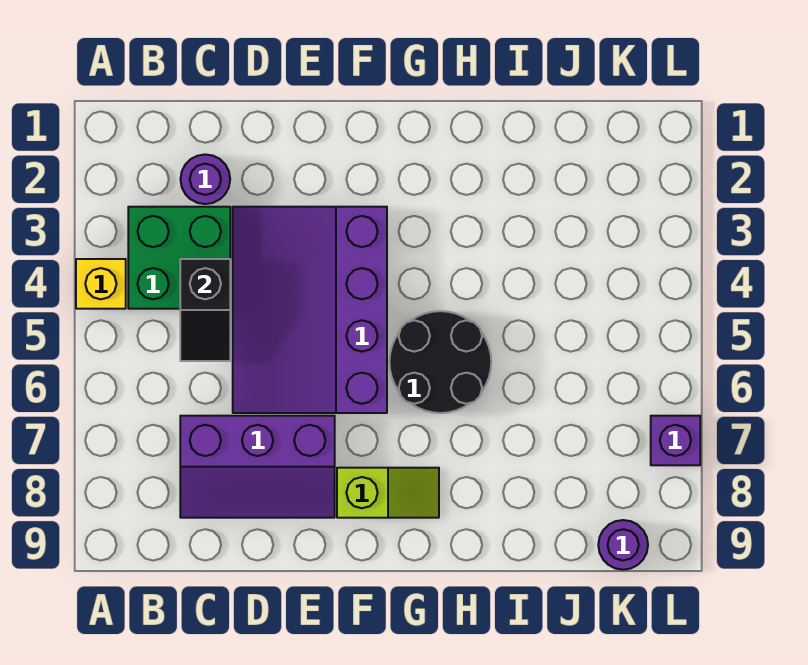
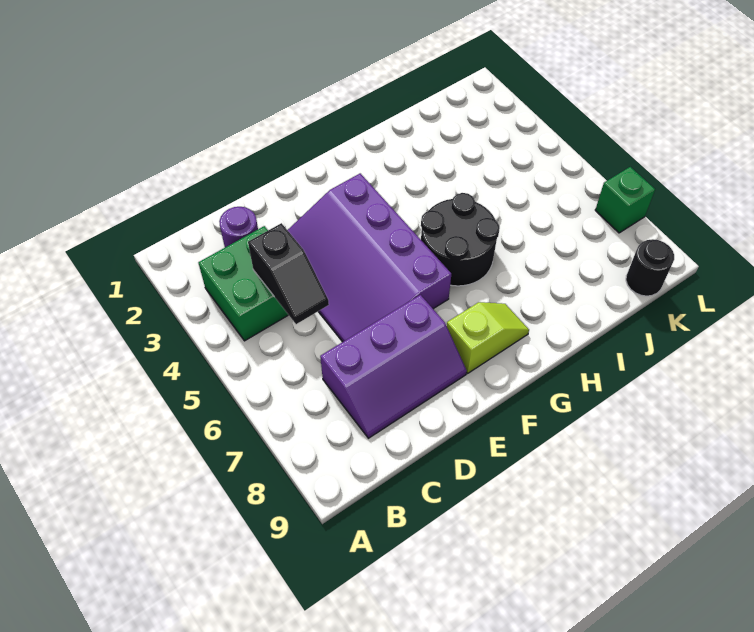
yellow brick A4 level 1 -> none
purple round brick K9 level 1 -> black round brick K9 level 1
purple brick L7 level 1 -> green brick L7 level 1

